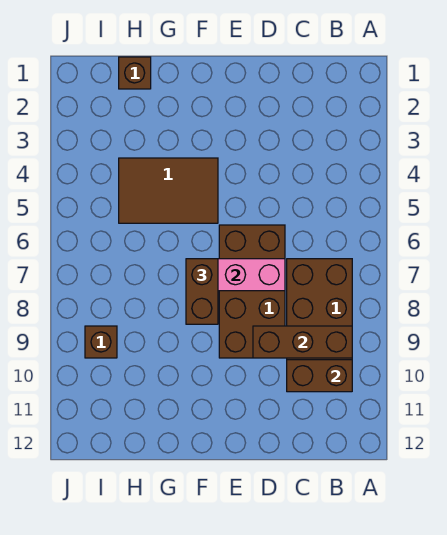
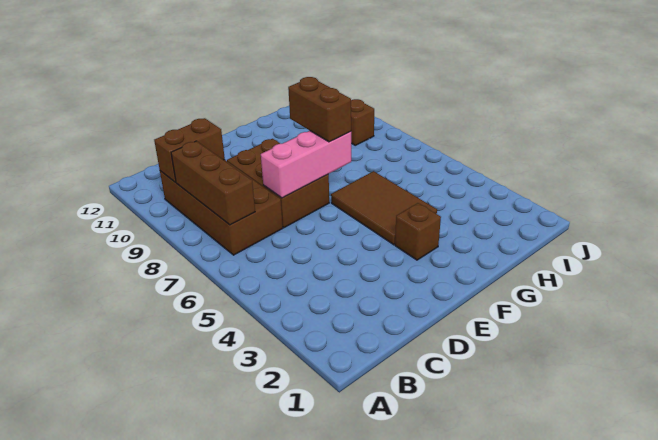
brown brick B9:D9 level 2 -> brown brick B7:B9 level 2
brown brick D6:E9 level 1 -> brown brick D7:E9 level 1
brown tile F4:H5 level 1 -> brown tile F4:G6 level 1
brown brick H1 level 1 -> brown brick F3 level 1

